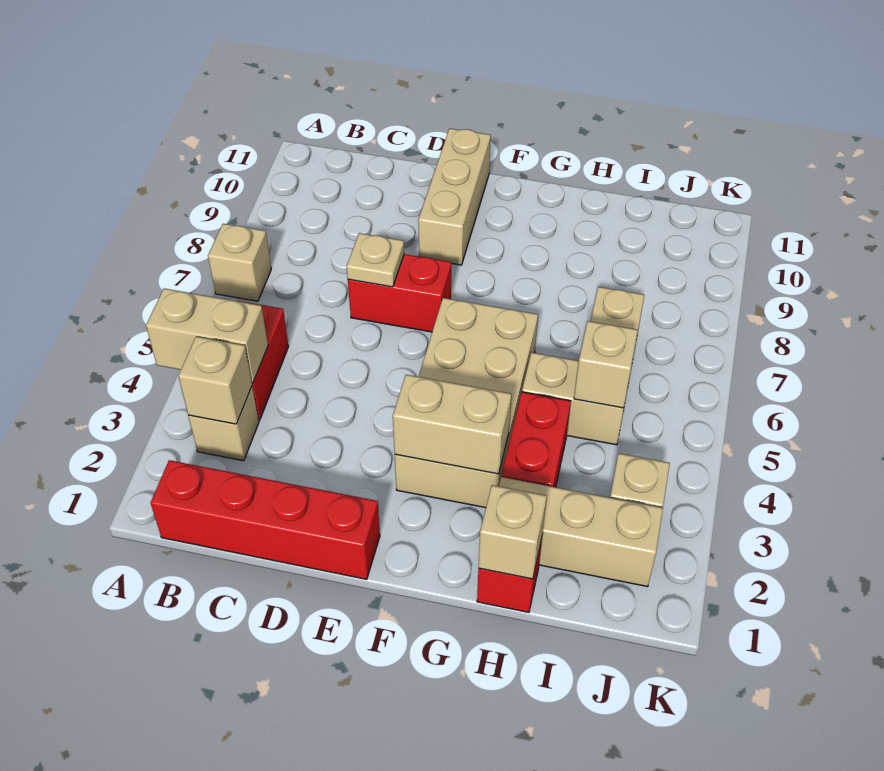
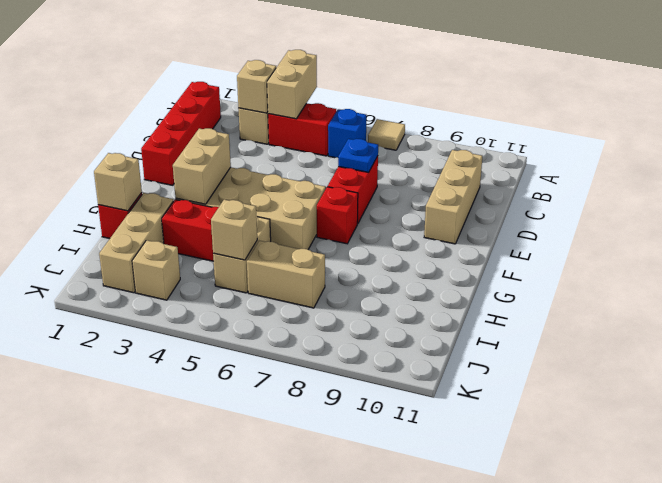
tan brick A7 level 1 -> tan tile A7 level 1
none -> blue brick B6 level 1
tan plate D7 level 2 -> blue plate D7 level 2
tan brick E9:E11 level 1 -> tan brick C10:E10 level 1
none -> red brick F7 level 1

